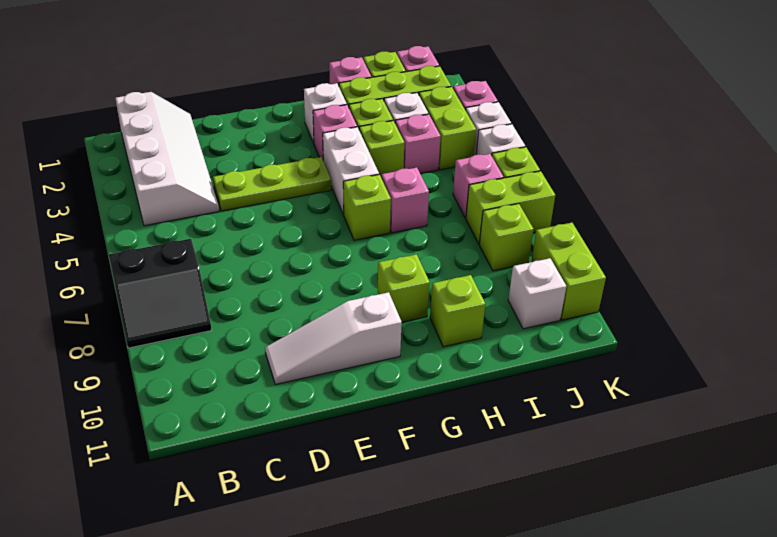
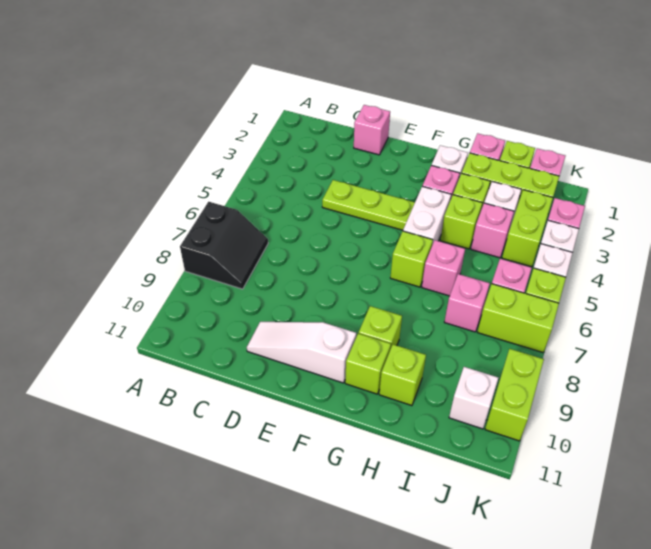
black slope A7:B8 level 1 top 7 -> black slope A7:B8 level 1 top A
white slope B1:C4 level 1 top B -> none
none -> pink brick D1 level 1
none -> pink brick I7 level 1
lime brick J8 level 1 -> lime brick G10 level 1

